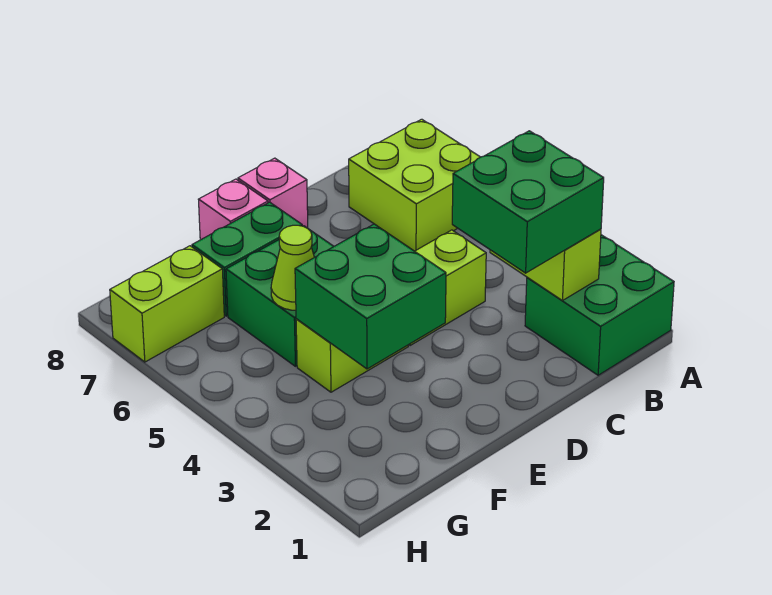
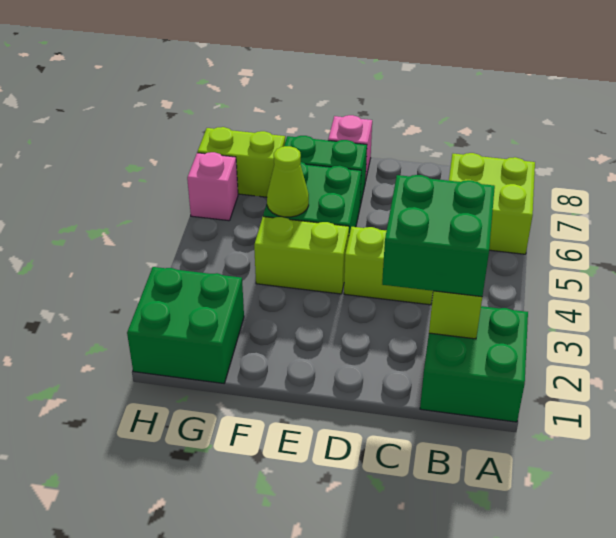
pink brick D8 level 1 -> pink brick H6 level 1
green brick E3:F4 level 2 -> green brick G1:H2 level 1

